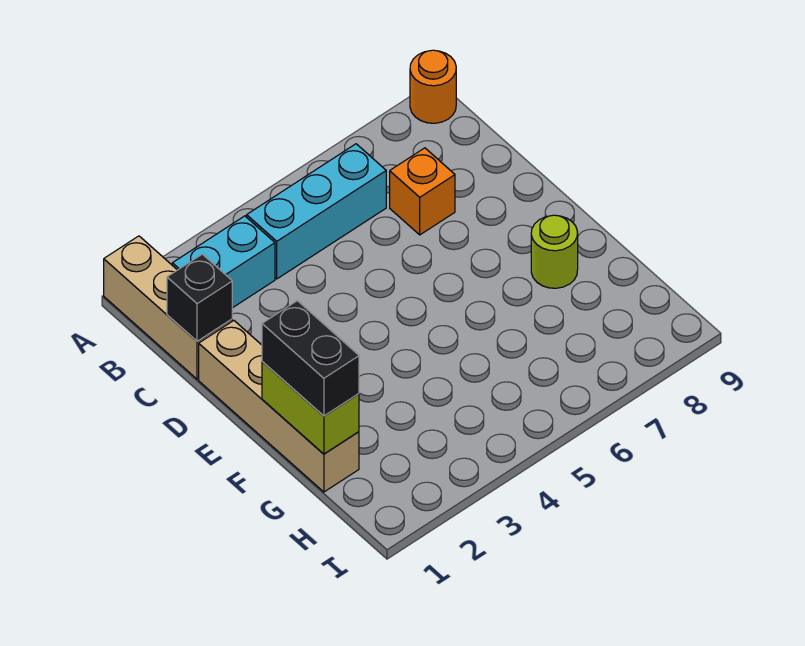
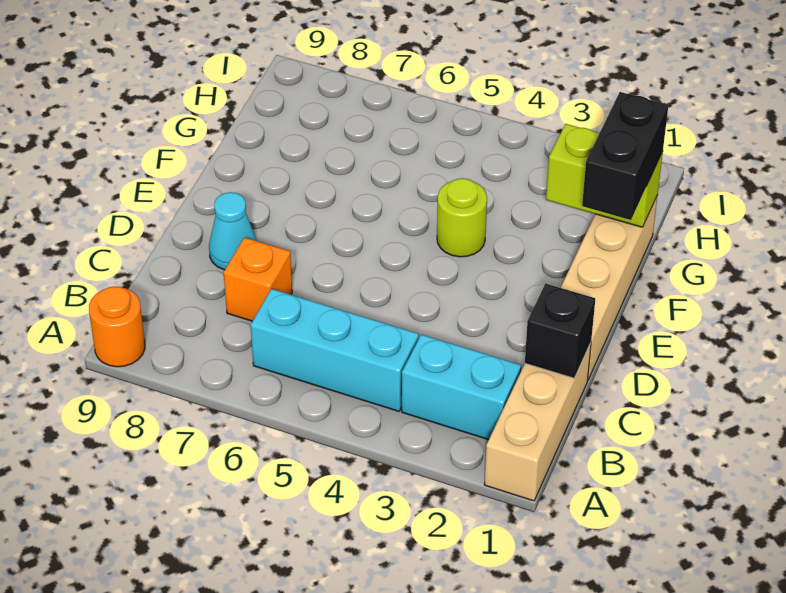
none -> cyan cone D8 level 1
lime brick F1:G1 level 2 -> lime brick G1:G2 level 2
lime round brick F8 level 1 -> lime round brick F4 level 1

